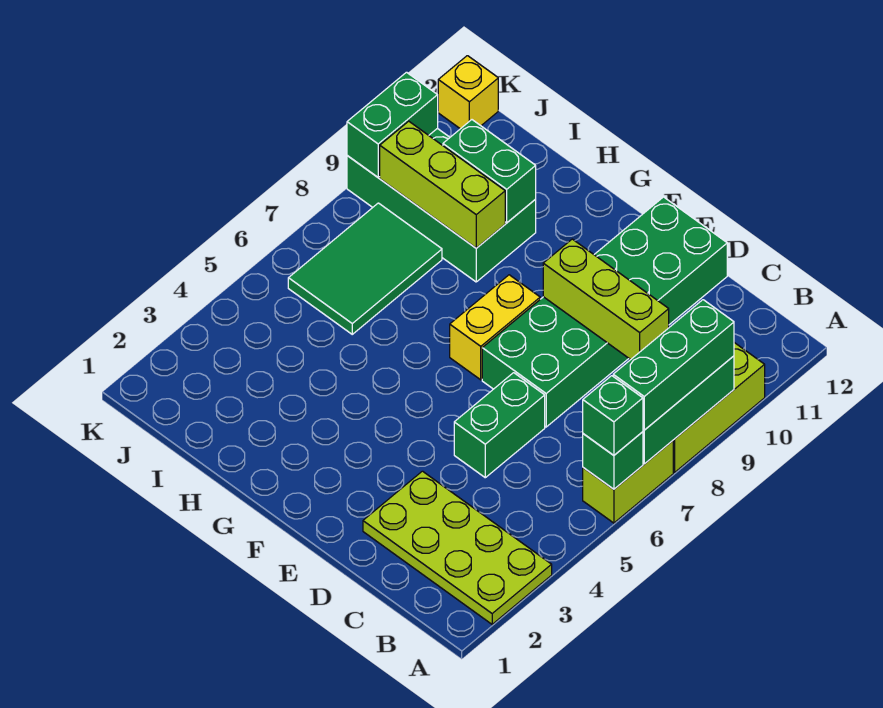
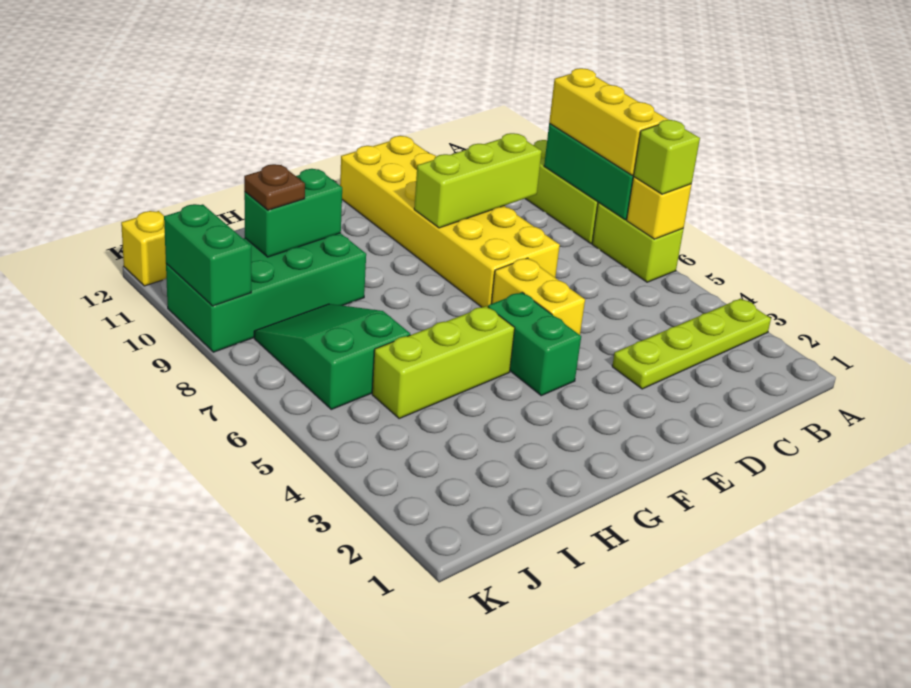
lime plate A2:D3 level 1 -> lime plate A3:D3 level 1
green brick A6 level 2 -> yellow brick A6 level 2
green brick A6 level 3 -> lime brick A6 level 3
green brick A7:A9 level 3 -> yellow brick A7:A9 level 3
green brick D5:D6 level 1 -> green brick F4:F5 level 1
green brick D7:E12 level 1 -> yellow brick D7:E12 level 1
yellow brick F7:F8 level 1 -> yellow brick E5:E6 level 1
lime brick H9:J9 level 2 -> lime brick G5:I5 level 1
green tile I6:J8 level 1 -> green slope I6:J8 level 1 top 6
none -> brown plate I10 level 3

